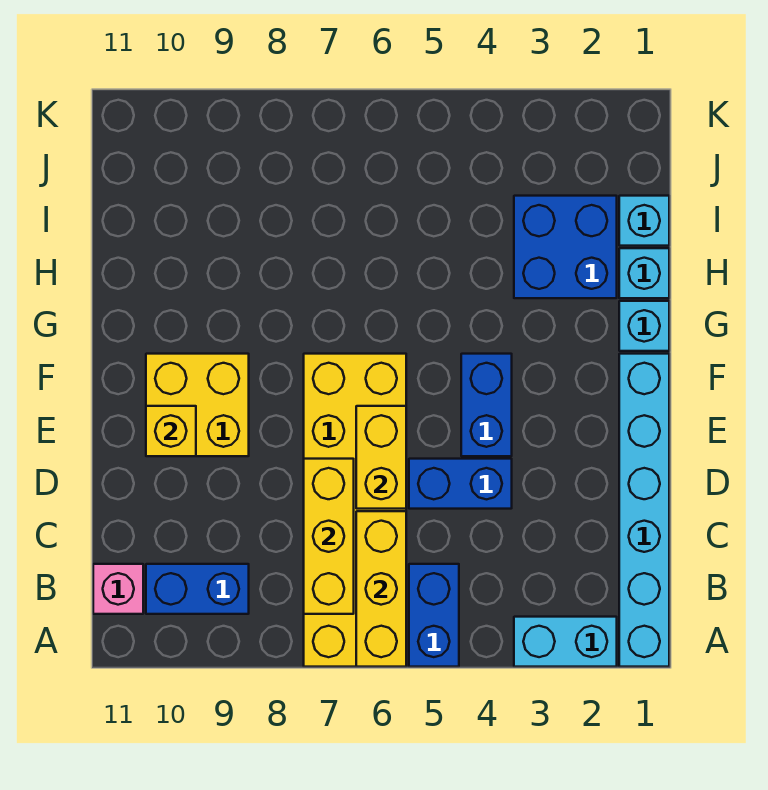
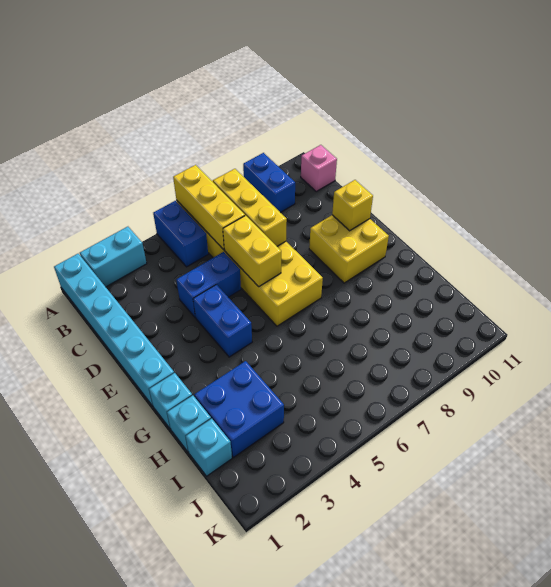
blue brick B9:B10 level 1 -> blue brick A9:B9 level 1

